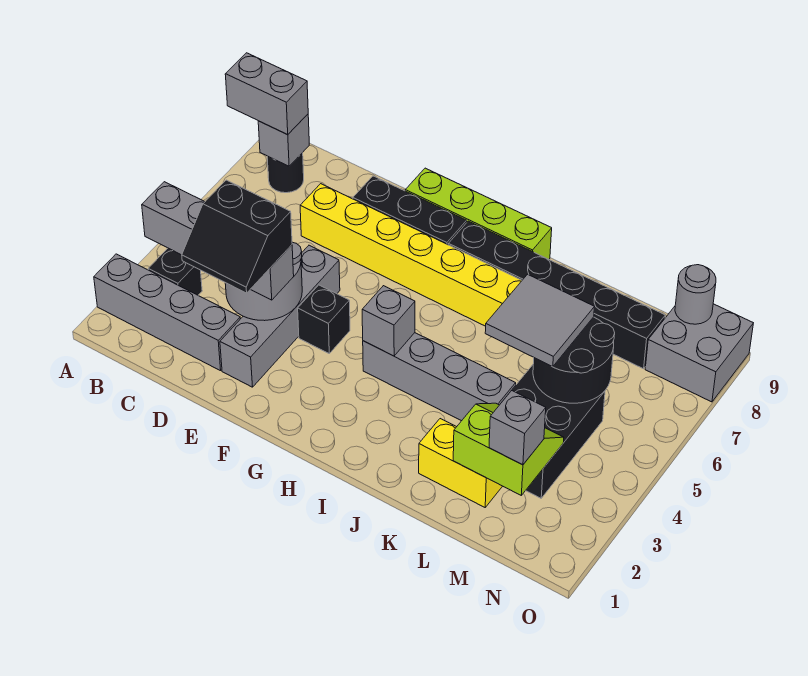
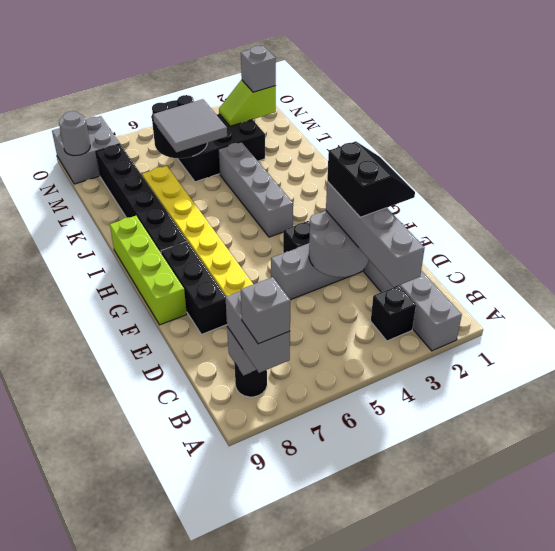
grey brick H4 level 2 -> grey brick A8 level 4
yellow brick K2:L2 level 1 -> none
lime slope L2:M3 level 2 top 2 -> lime slope M2:M3 level 2 top 2

